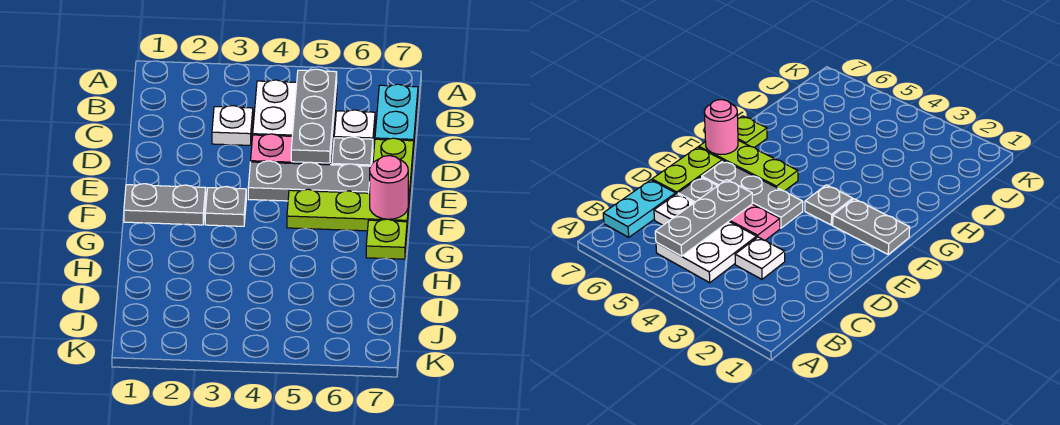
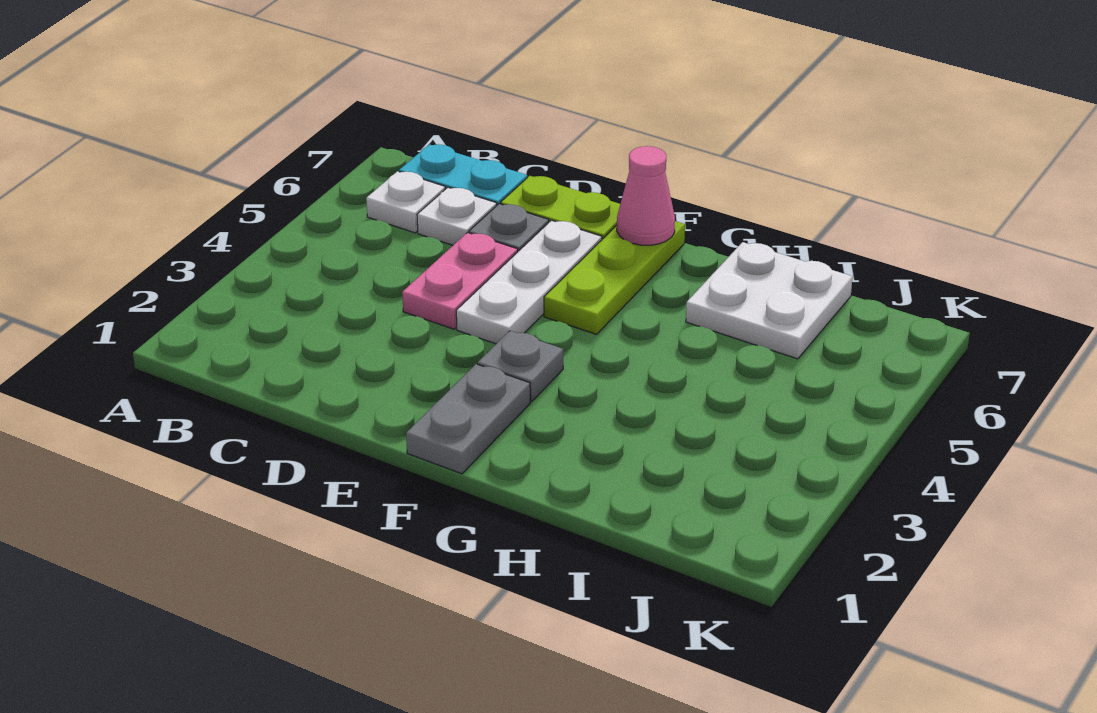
white plate B4:C5 level 1 -> white plate H6:I7 level 1
grey plate B5:D5 level 2 -> none
white plate C3 level 1 -> white plate B6 level 1
grey plate E4:E6 level 1 -> white plate E4:E6 level 1
pink round brick F7 level 2 -> pink cone F7 level 2
lime plate G7 level 1 -> none

